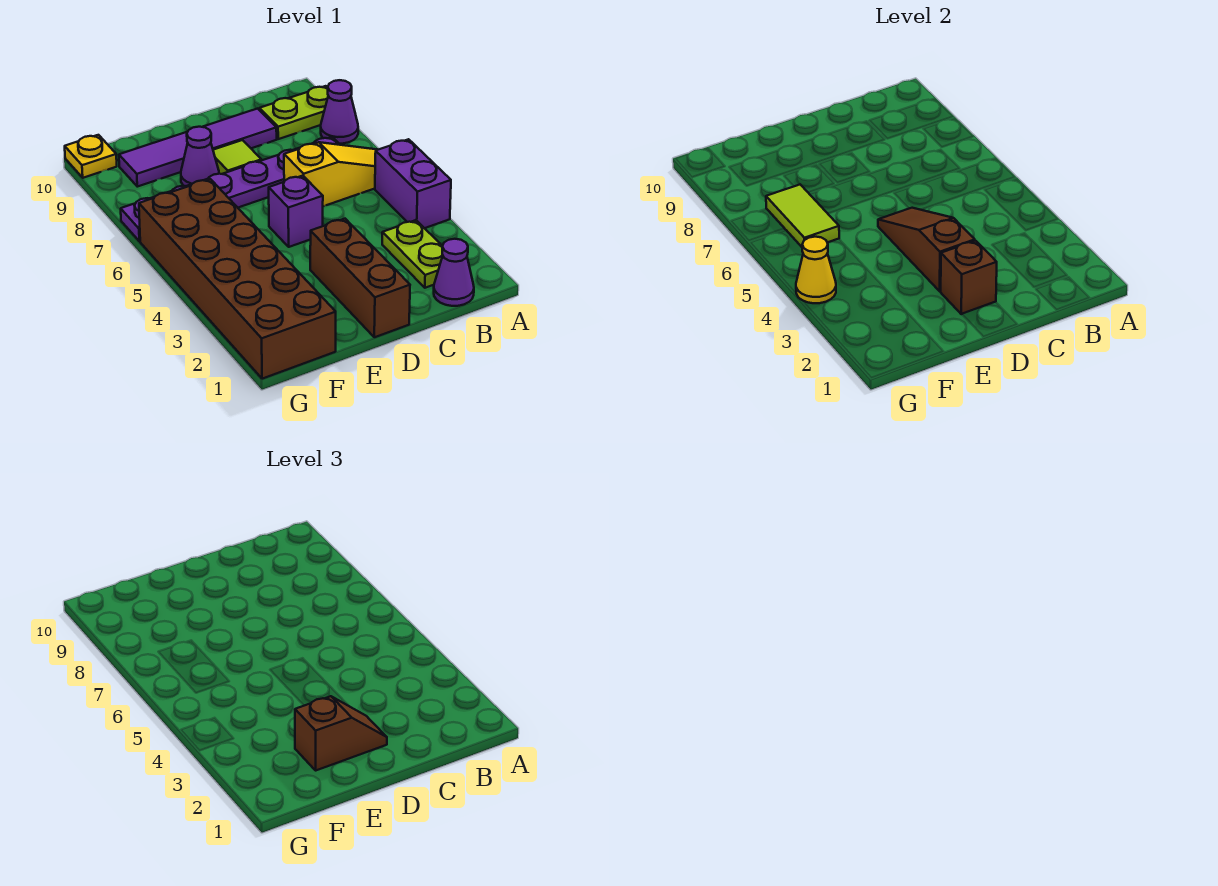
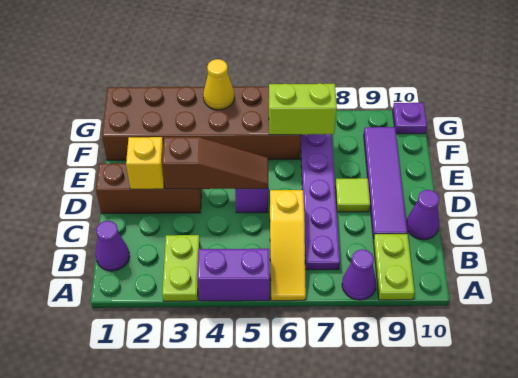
lime plate B2:B3 level 1 -> lime plate A3:B3 level 1
brown brick D2 level 2 -> yellow brick D2 level 2
brown slope D2:E2 level 3 top E -> none
purple cone E8 level 1 -> purple cone C10 level 1
lime tile F6:F7 level 2 -> lime brick F6:F7 level 2
yellow plate G10 level 1 -> purple plate G10 level 1

